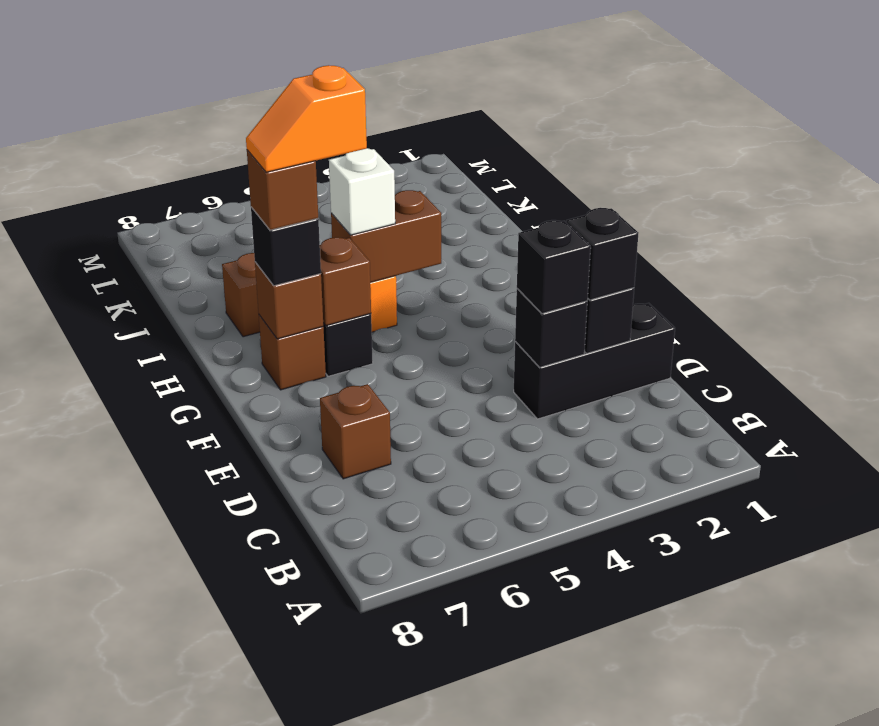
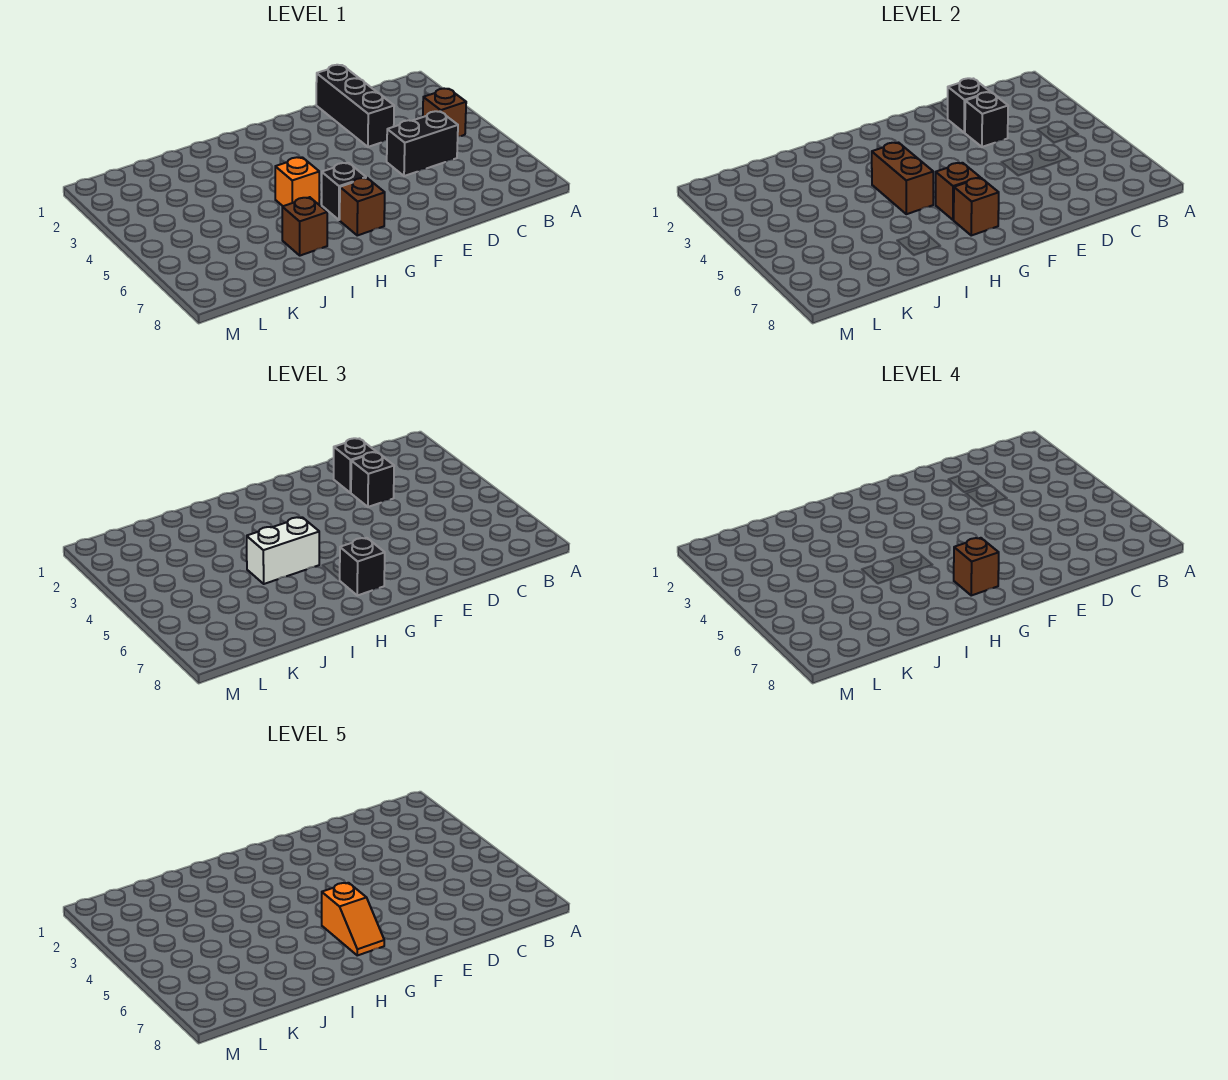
none -> black brick C5:D5 level 1
brown brick D7 level 1 -> brown brick B4 level 1
white brick H5 level 3 -> white brick H5:I5 level 3

